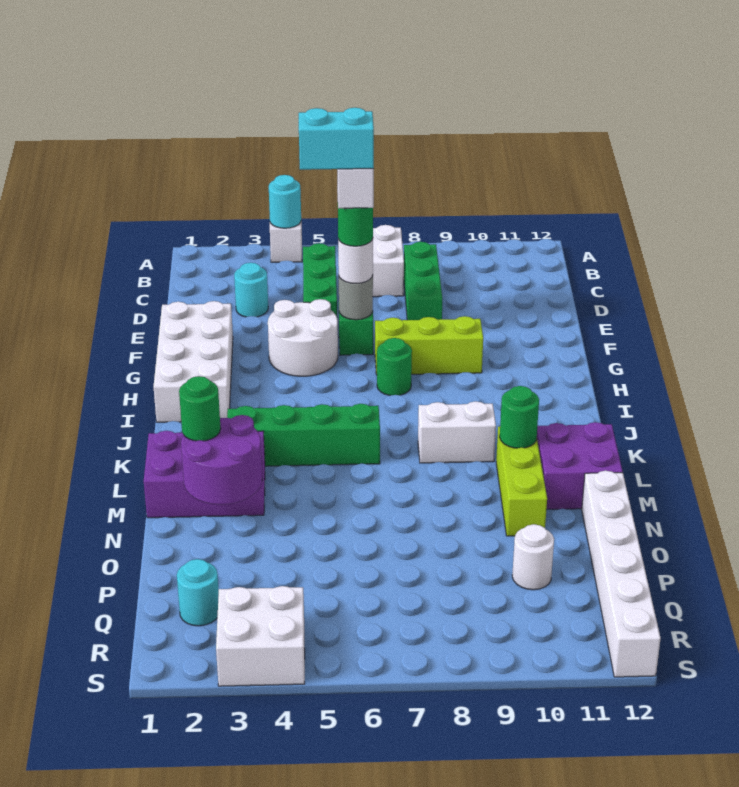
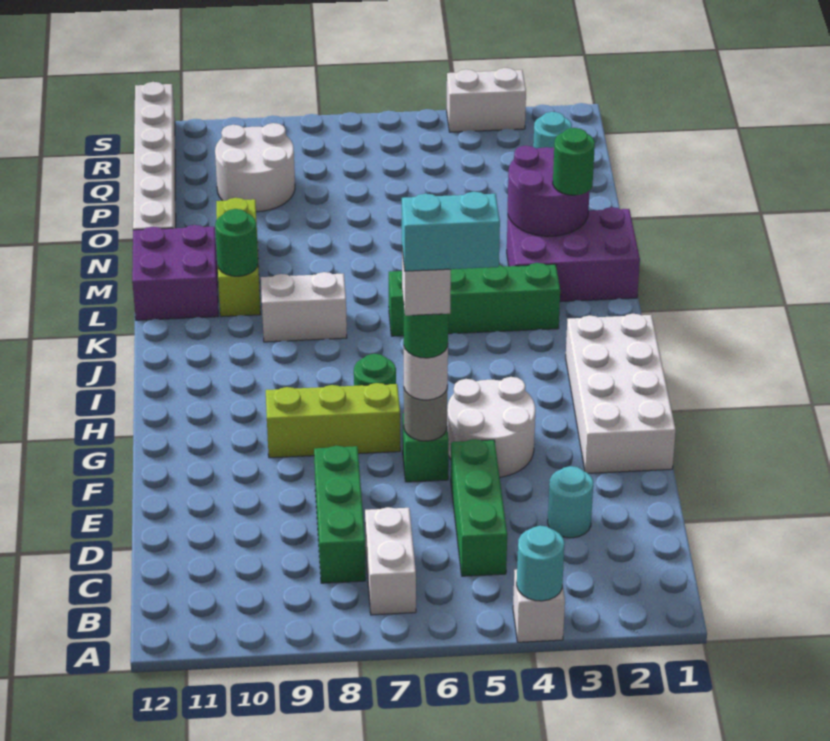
white round brick P10 level 1 -> white round brick P9:Q10 level 1
white brick R3:S4 level 1 -> white brick S3:S4 level 1

